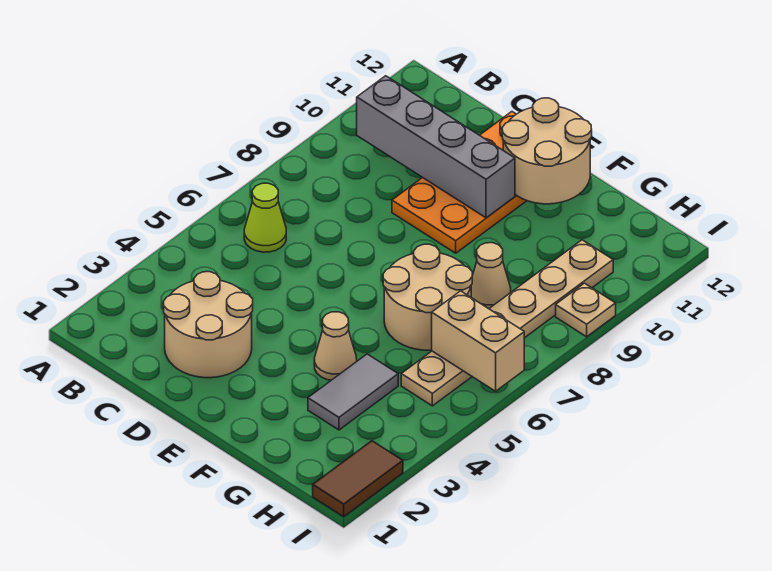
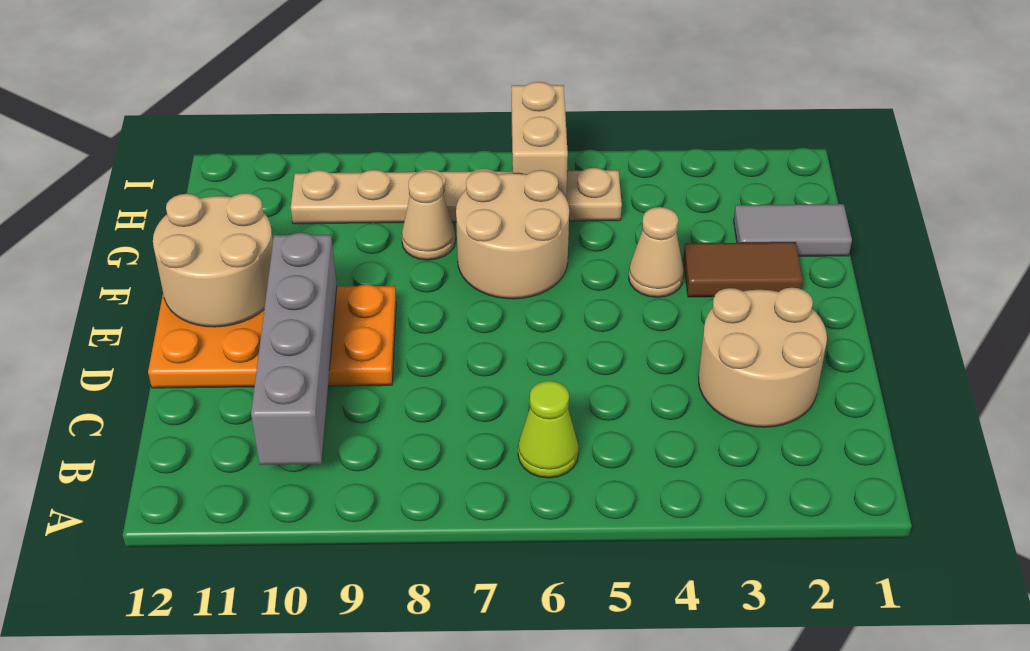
grey tile G3:G4 level 1 -> grey tile G1:G2 level 1
brown tile I1:I2 level 1 -> brown tile F2:F3 level 1
tan plate I9 level 1 -> none

